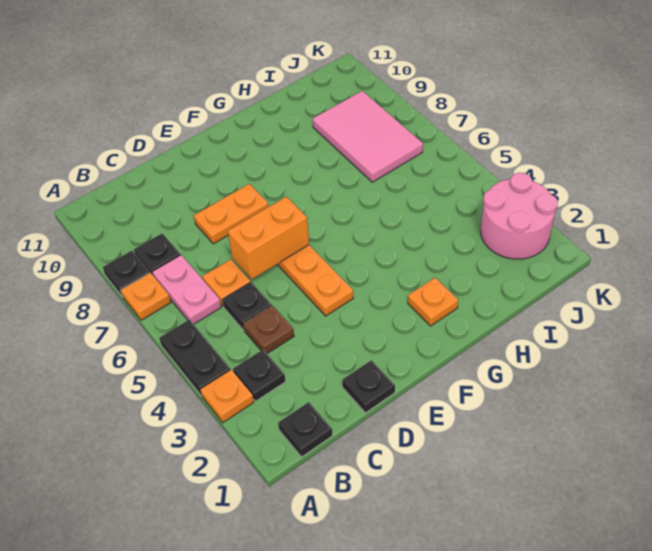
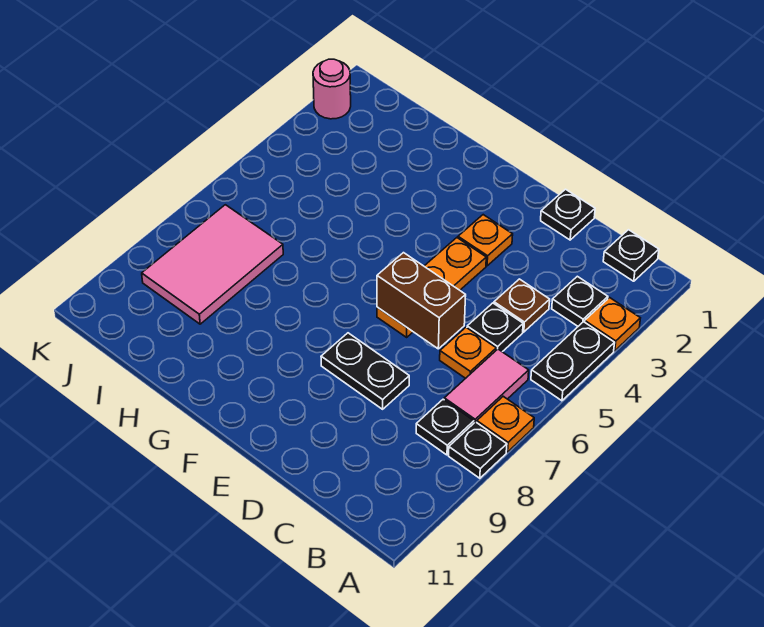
pink plate B6:B7 level 1 -> pink tile B6:B7 level 1
orange brick D6:E6 level 2 -> brown brick D6:E6 level 2
orange plate D8:E8 level 1 -> black plate D8:E8 level 1
orange plate G2 level 1 -> orange plate E3 level 1
pink round brick J2:K3 level 1 -> pink round brick K2 level 1

